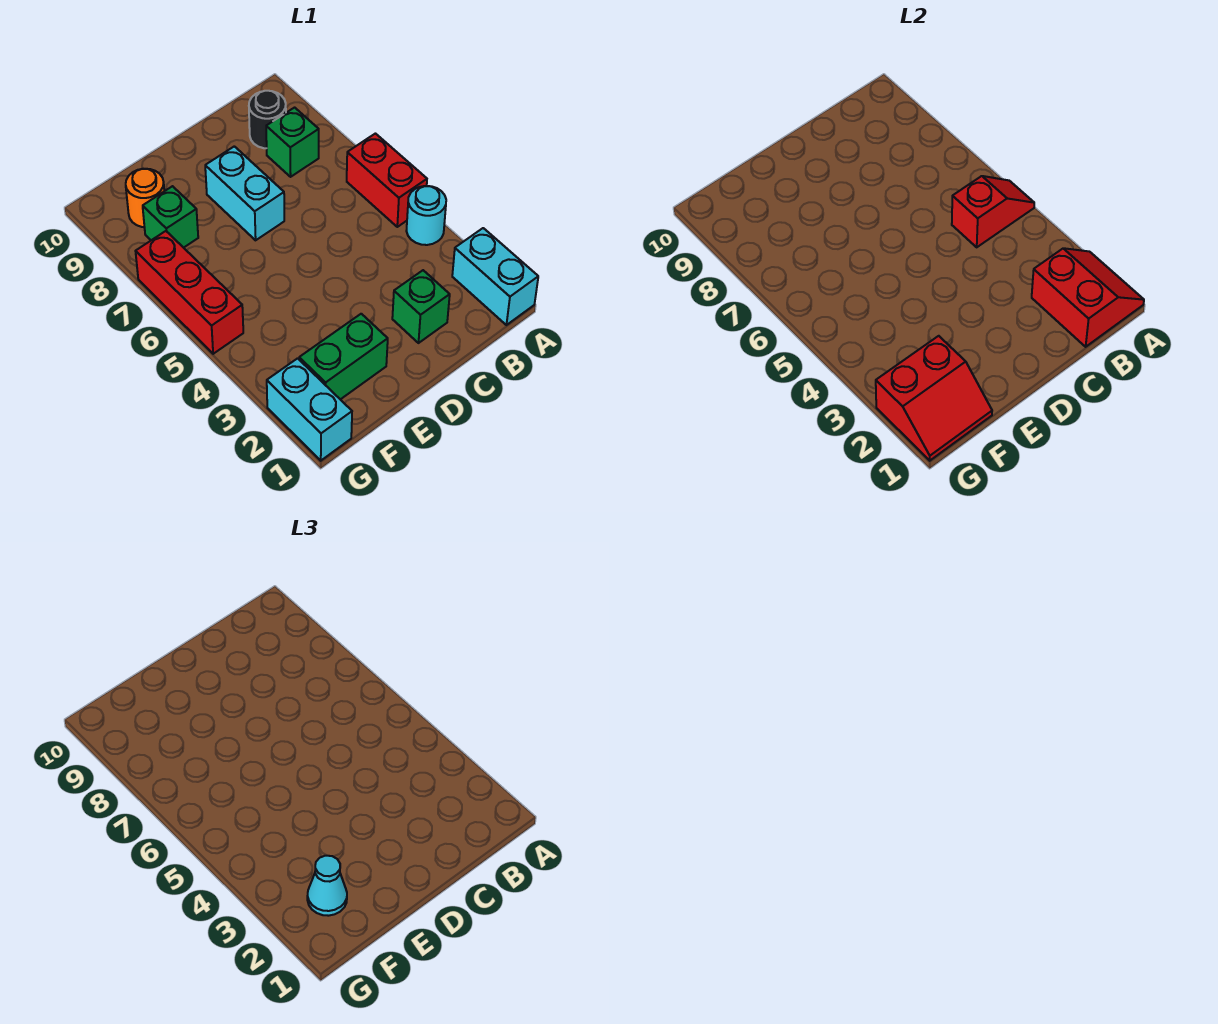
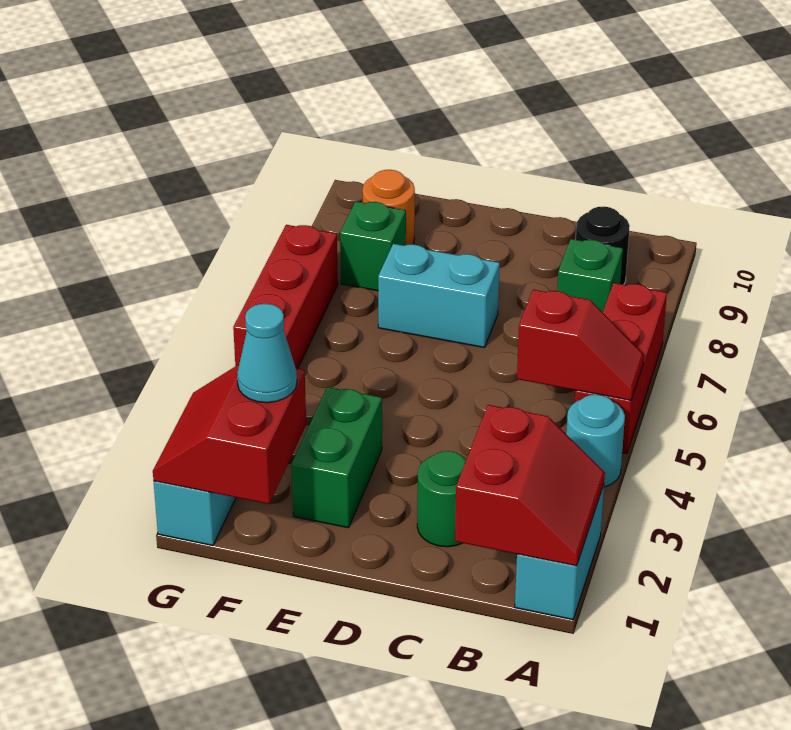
red brick A5:A6 level 1 -> red brick A5:A7 level 1
green brick C2 level 1 -> green round brick C2 level 1
cyan brick D7:D8 level 1 -> cyan brick D7:E7 level 1
green brick E2:F2 level 1 -> green brick E2:E3 level 1
red slope F1:G2 level 2 top 2 -> red slope F1:G2 level 2 top F

